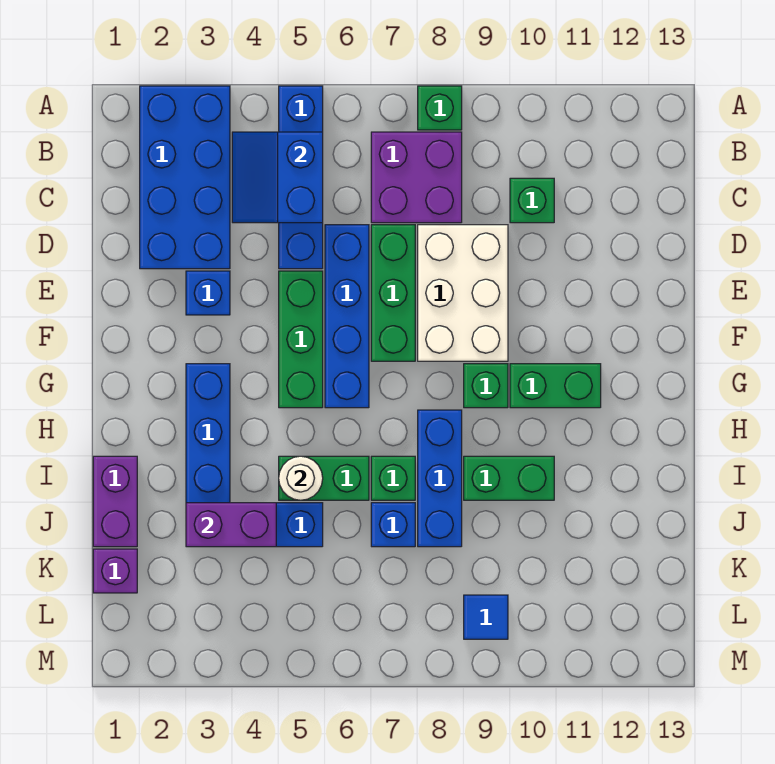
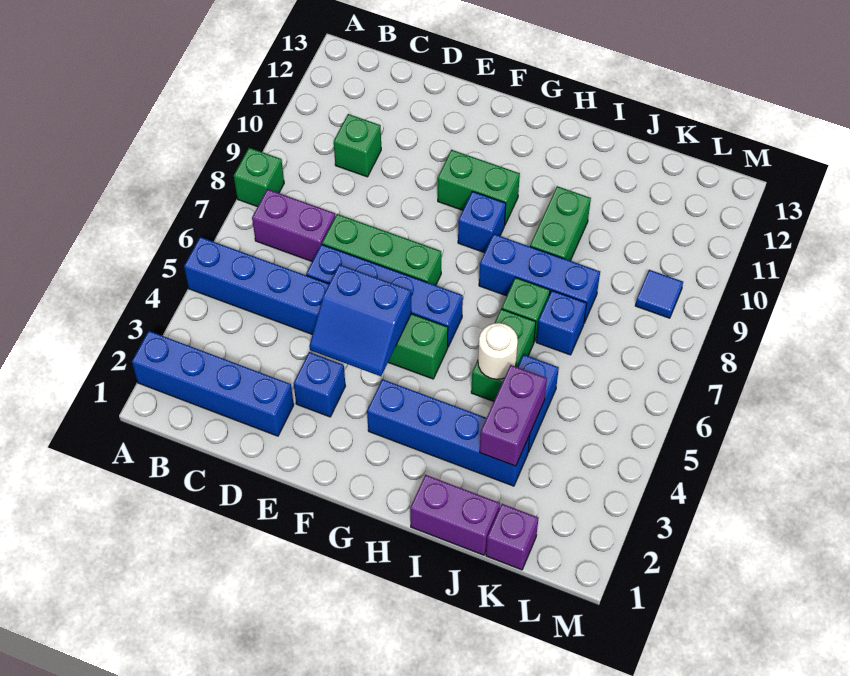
blue brick A2:D3 level 1 -> blue brick A2:D2 level 1
blue slope B4:C5 level 2 top 5 -> blue slope E4:F5 level 2 top 5
purple brick B7:C8 level 1 -> purple brick B7:C7 level 1
white brick D8:F9 level 1 -> none
green brick G9 level 1 -> blue brick G9 level 1
green brick G10:G11 level 1 -> green brick F10:G10 level 1

